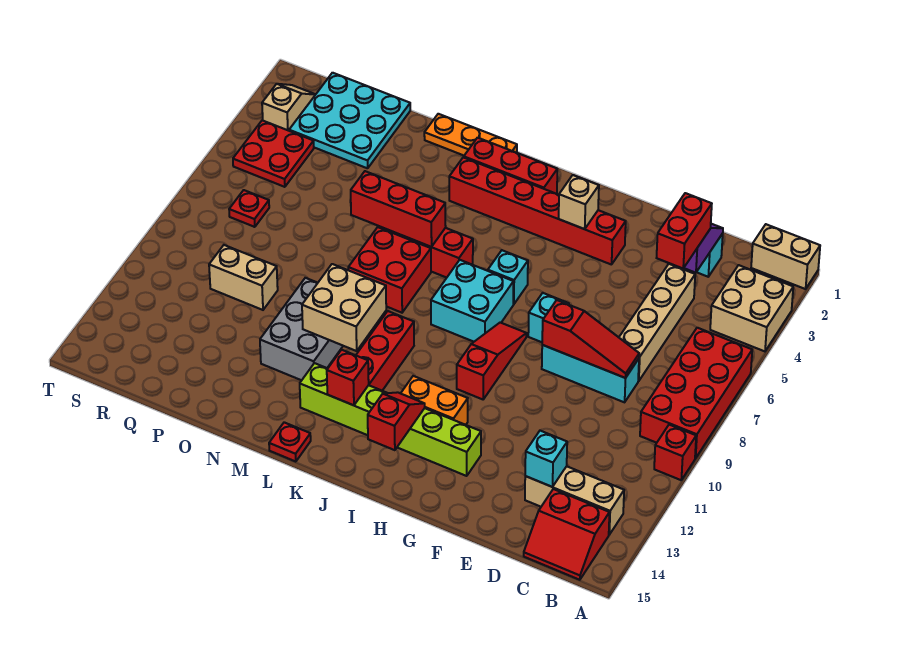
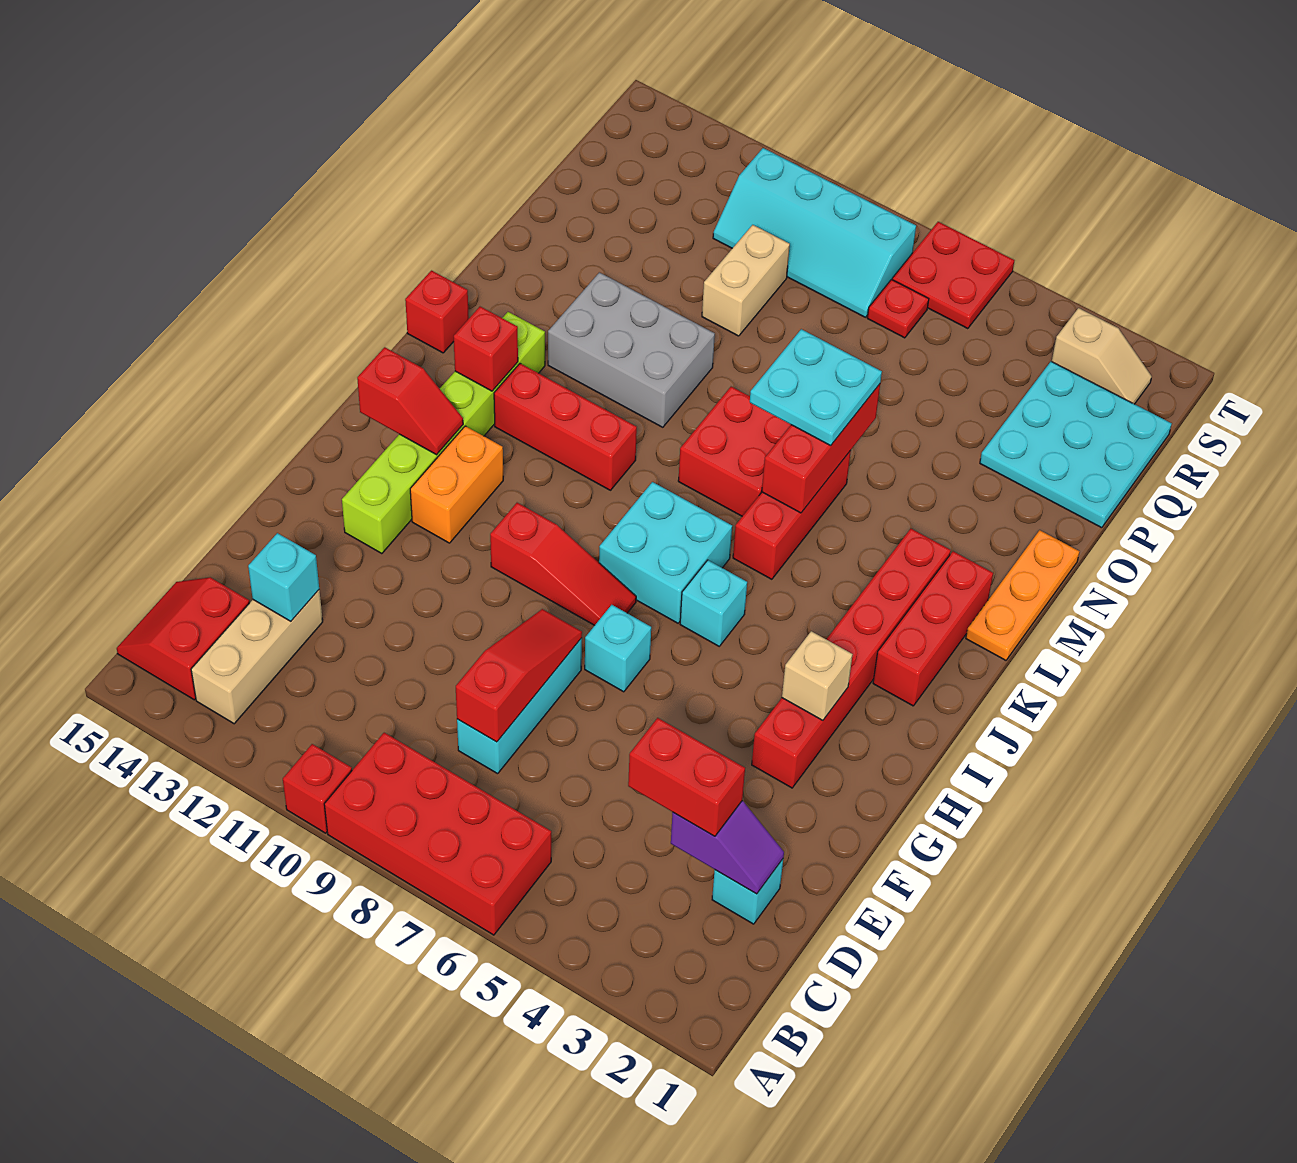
tan brick A1:B1 level 1 -> none
tan brick A3:B4 level 1 -> none
tan brick D4:D7 level 1 -> none
red slope D8:F8 level 2 top F -> red slope D8:F8 level 2 top D
tan brick L10:M11 level 2 -> none
red plate L15 level 1 -> red brick L15 level 1
none -> cyan plate M6:N7 level 3
red plate R4:S5 level 1 -> red plate S6:T7 level 1
none -> cyan slope R8:S11 level 1 top S

